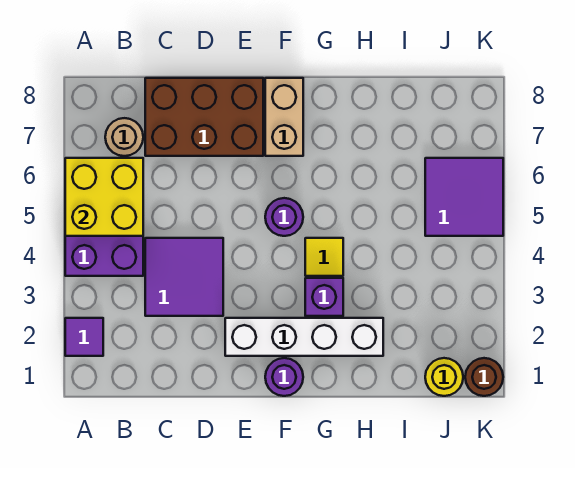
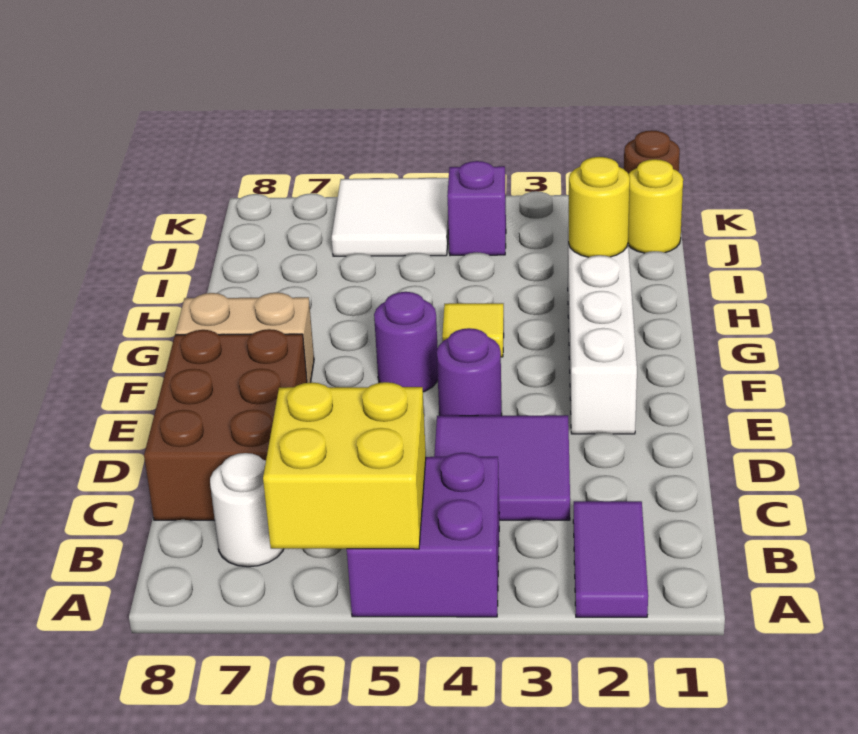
purple tile A2 level 1 -> purple tile A2:B2 level 1
tan round brick B7 level 1 -> white round brick B7 level 1
purple round brick F1 level 1 -> purple round brick E4 level 1
purple brick G3 level 1 -> purple brick J4 level 1
none -> yellow round brick H2 level 2
purple tile J5:K6 level 1 -> white tile J5:K6 level 1

